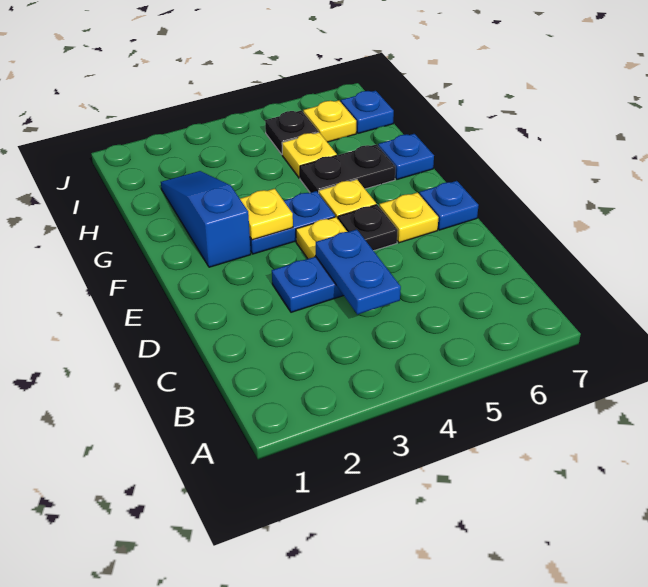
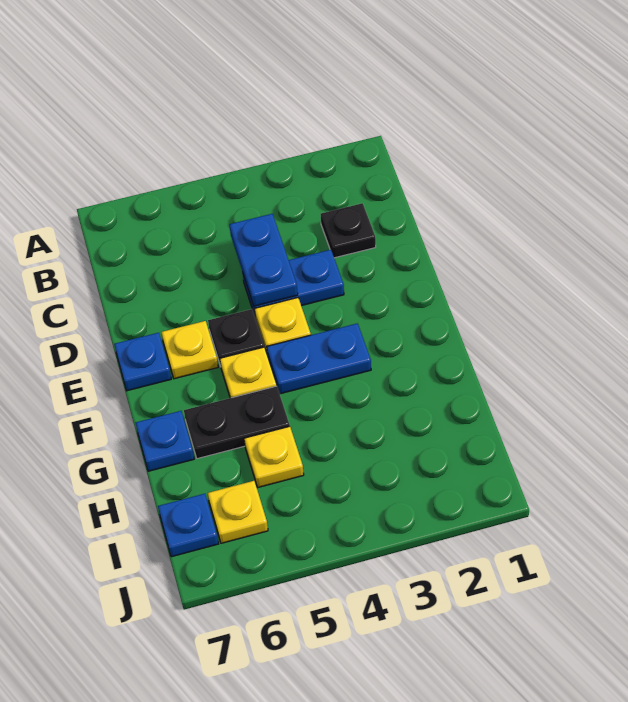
blue slope F2:H2 level 1 top F -> none
yellow plate F3 level 2 -> none
black plate I5 level 1 -> black plate C2 level 1

